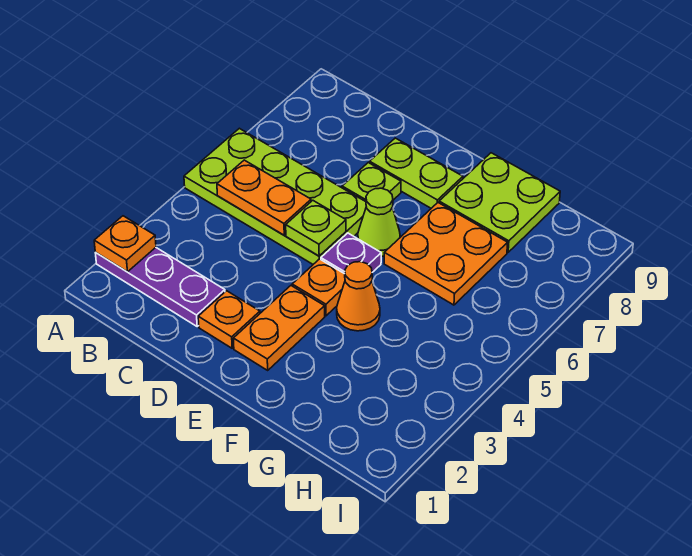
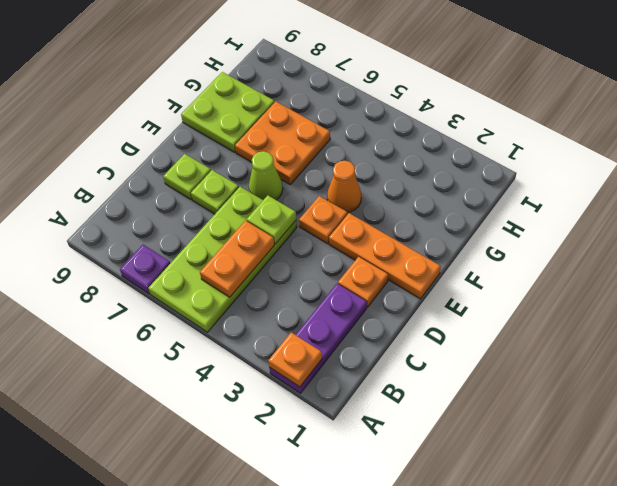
lime plate D8:E8 level 1 -> lime plate D8 level 1
orange plate E2:E3 level 1 -> orange plate E1:E3 level 1
purple plate E5 level 1 -> purple plate A7 level 1

